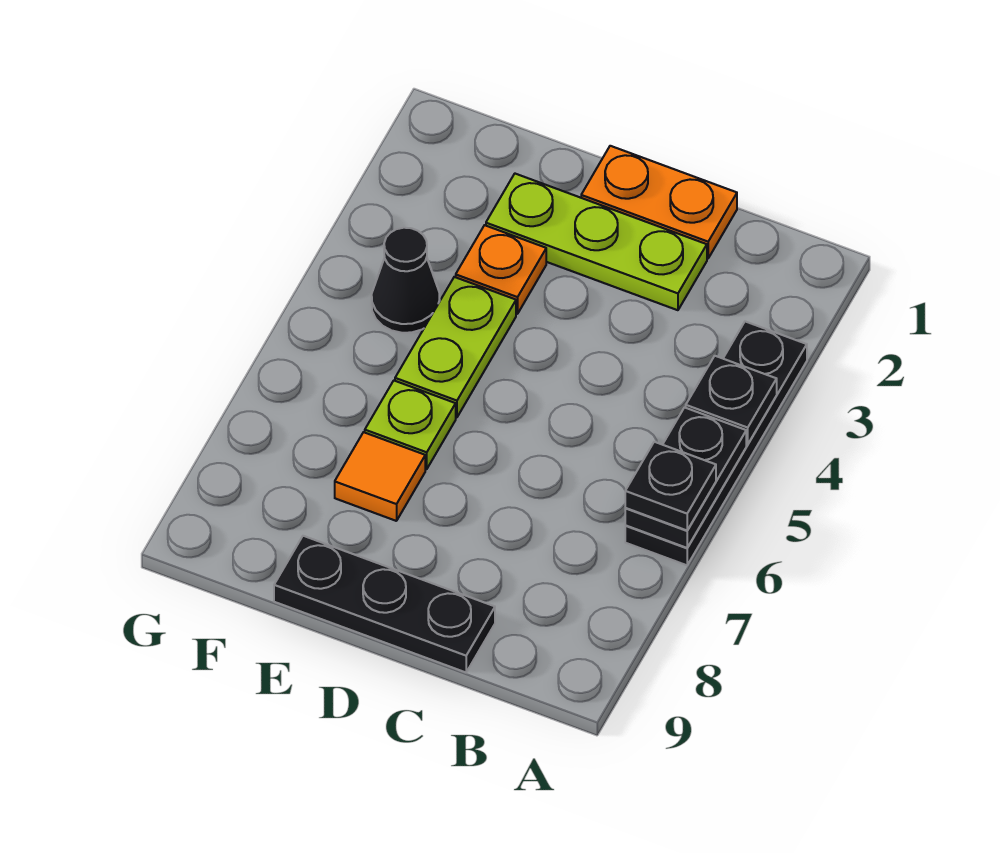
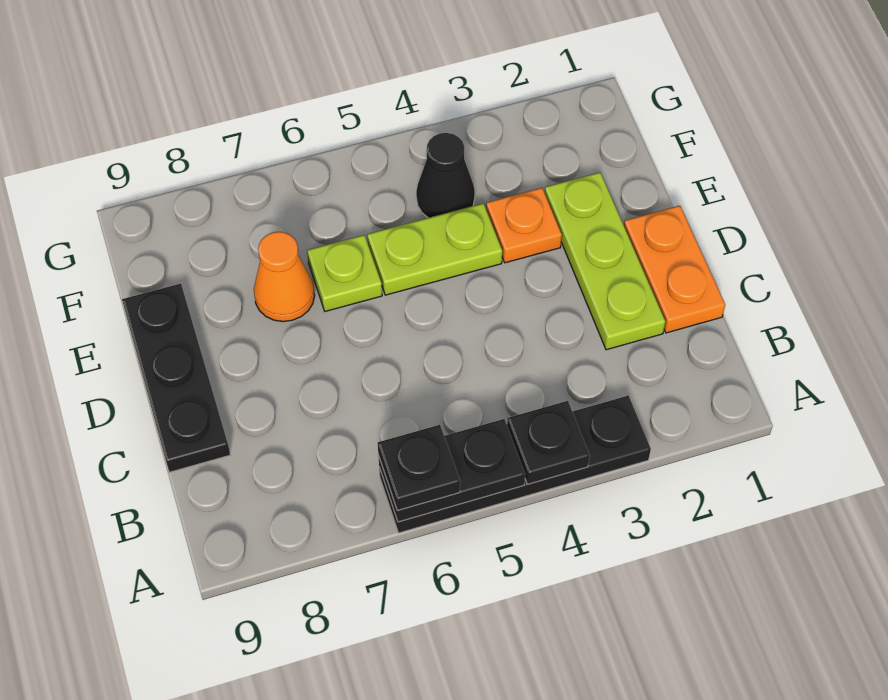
orange tile E7 level 1 -> orange cone E7 level 1

